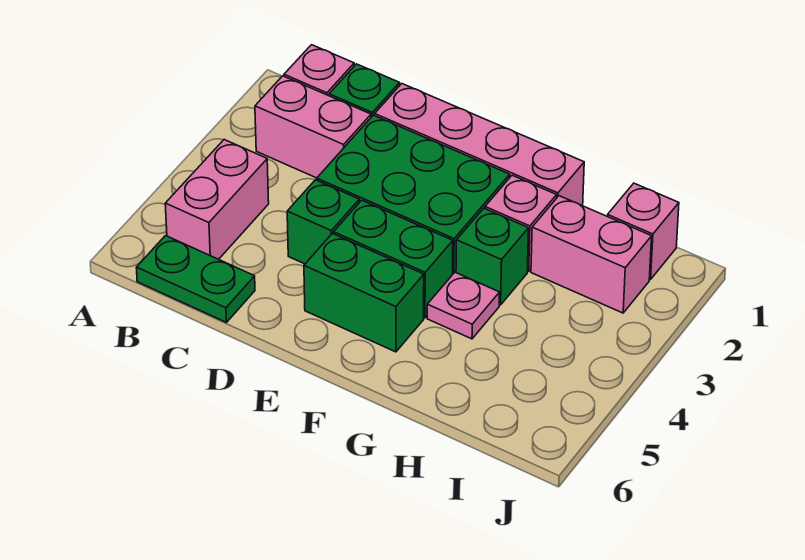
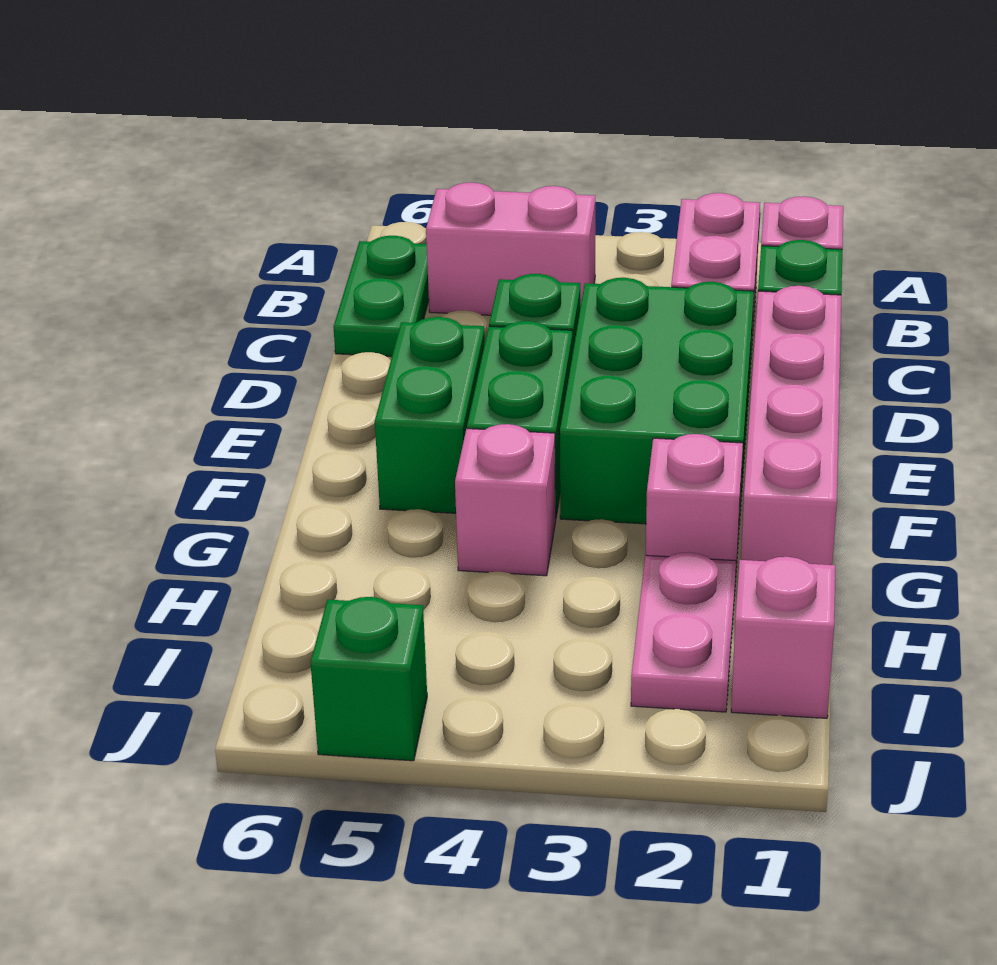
green brick G3 level 1 -> green brick J5 level 1
pink plate G4 level 1 -> pink brick G4 level 1
pink brick H2:I2 level 1 -> pink plate H2:I2 level 1

